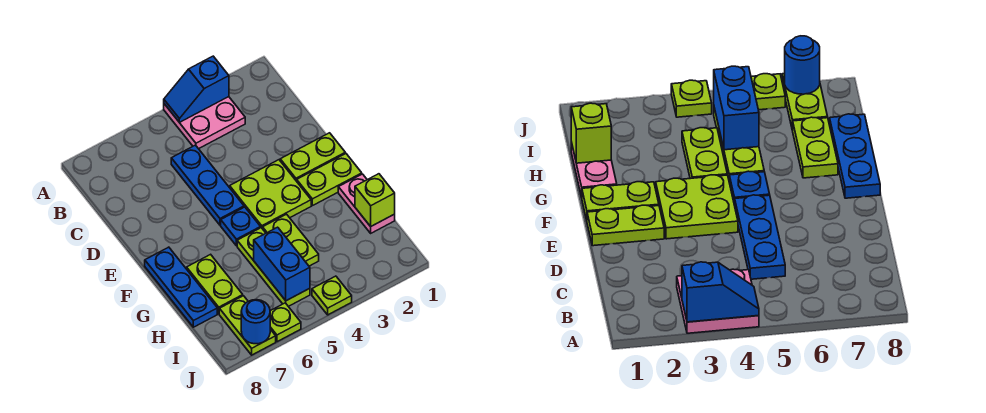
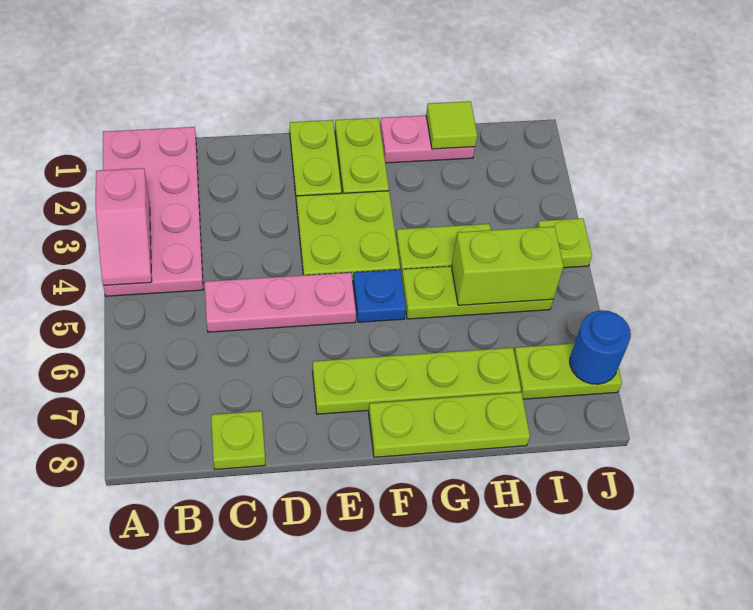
pink plate A3:B4 level 1 -> pink plate A1:B4 level 1
blue slope A3:A4 level 2 top 3 -> pink slope A3:A4 level 2 top 3
blue plate C5:E5 level 1 -> pink plate C5:E5 level 1
blue plate F8:H8 level 1 -> lime plate F8:H8 level 1
lime plate G7:H7 level 1 -> lime plate E7:H7 level 1
lime brick H1 level 2 -> lime tile H1 level 2
blue brick H5:I5 level 2 -> lime brick H5:I5 level 2
lime plate J6 level 1 -> lime plate C8 level 1

